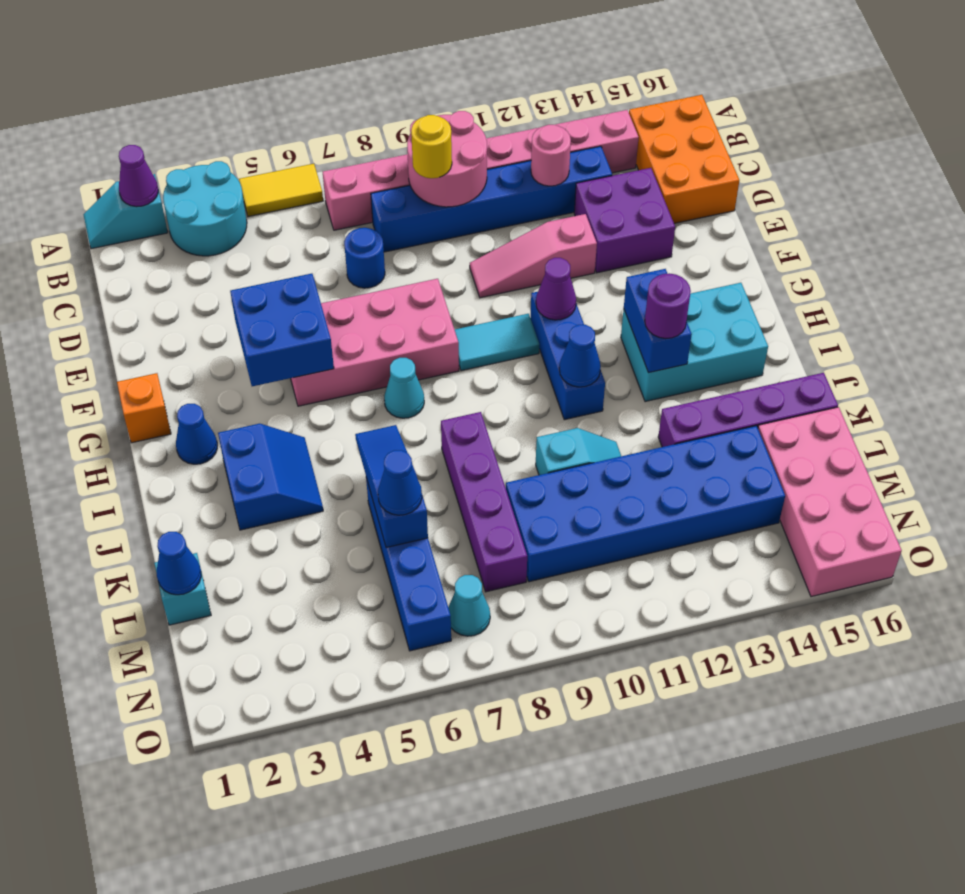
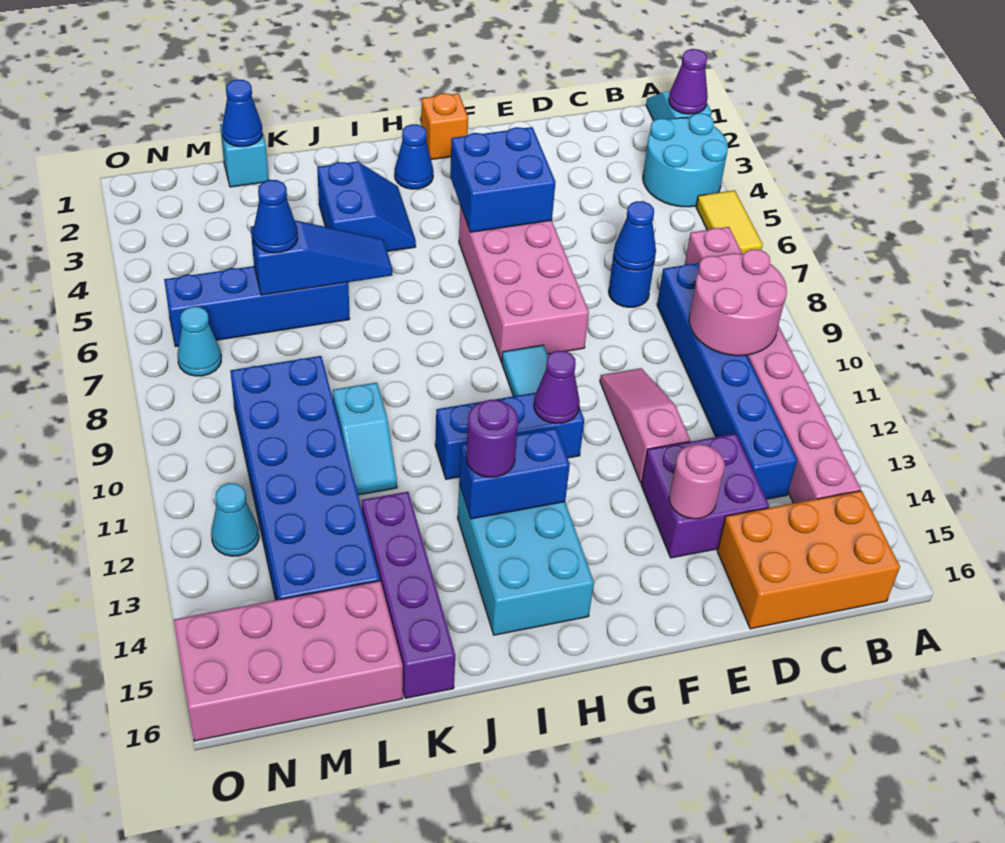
yellow round brick C9 level 3 -> none
pink round brick C12 level 2 -> pink round brick E14 level 2
cyan cone H7 level 1 -> cyan cone N12 level 1
blue slope I3:J4 level 1 top 3 -> blue slope I3:J4 level 1 top J
blue cone I11 level 2 -> blue cone D7 level 2
purple brick J8:M8 level 1 -> none

